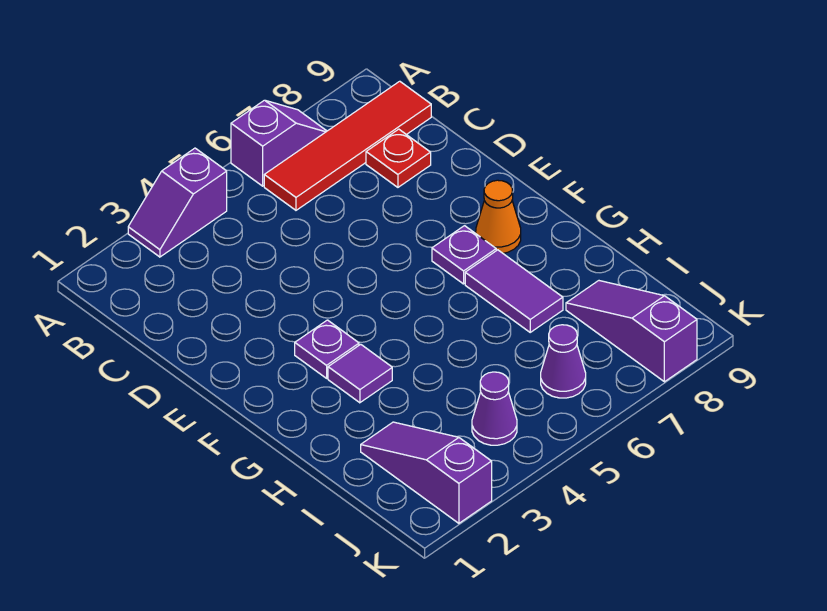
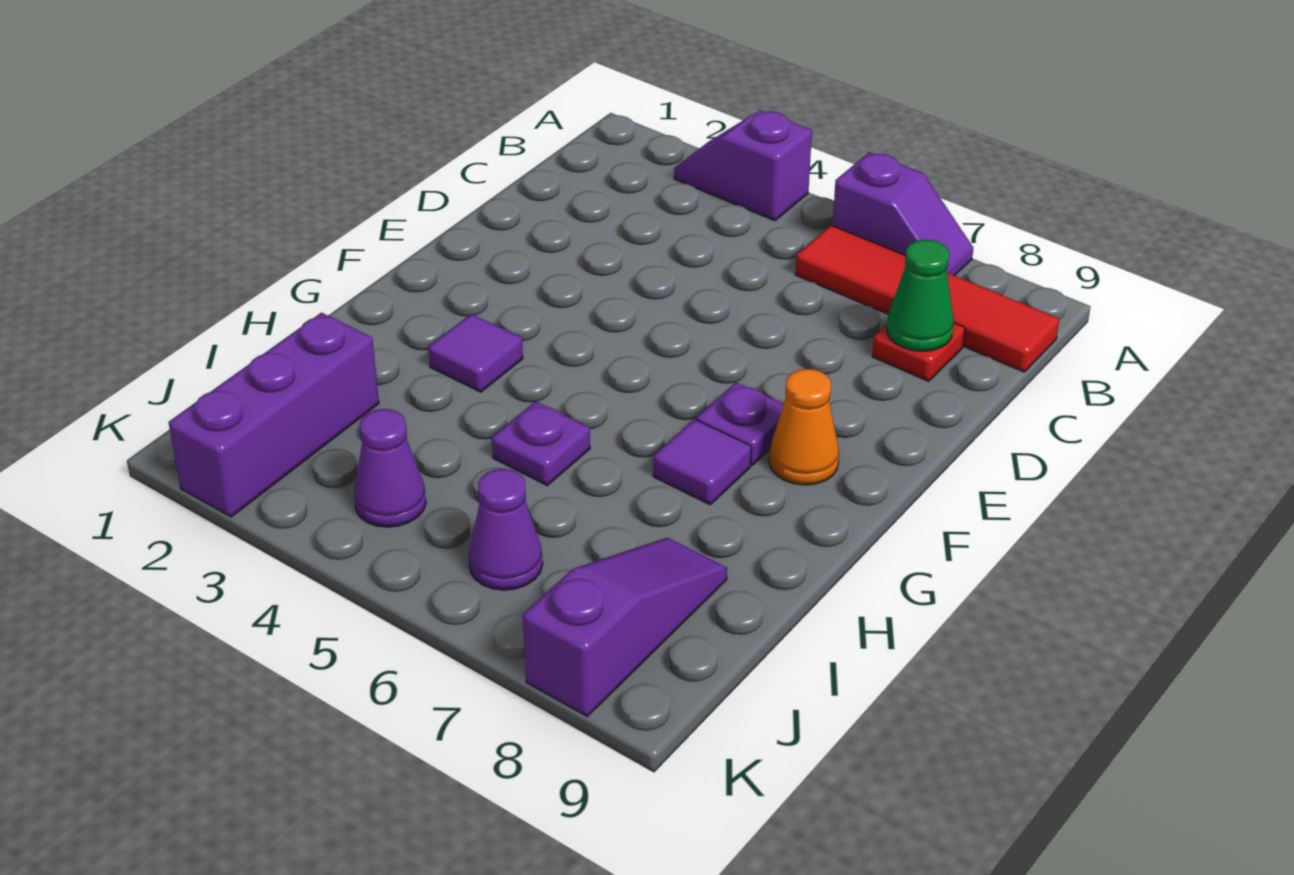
none -> green cone C8 level 2
purple plate F3 level 1 -> purple plate H5 level 1
purple tile G7:H7 level 1 -> purple tile G7 level 1
purple slope I2:K2 level 1 top K -> purple brick I2:K2 level 1

